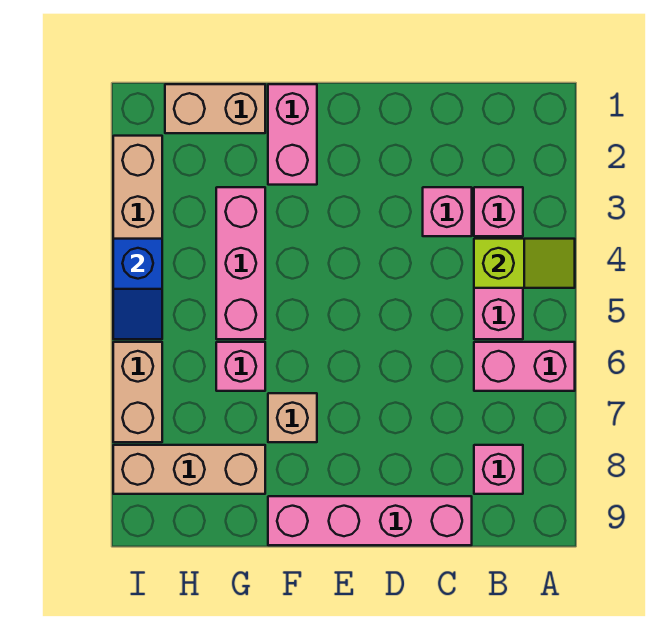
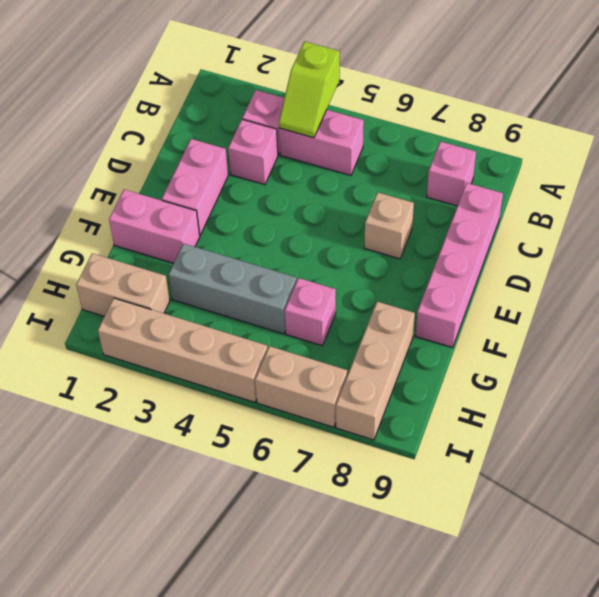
lime slope A4:B4 level 2 top B -> lime slope A4:B4 level 2 top A
pink brick A6:B6 level 1 -> pink brick D2:E2 level 1
tan brick F7 level 1 -> tan brick D7 level 1
tan brick G1:H1 level 1 -> tan brick H1:H2 level 1
pink brick G3:G5 level 1 -> grey brick G3:G5 level 1
blue slope I4:I5 level 2 top 4 -> none

